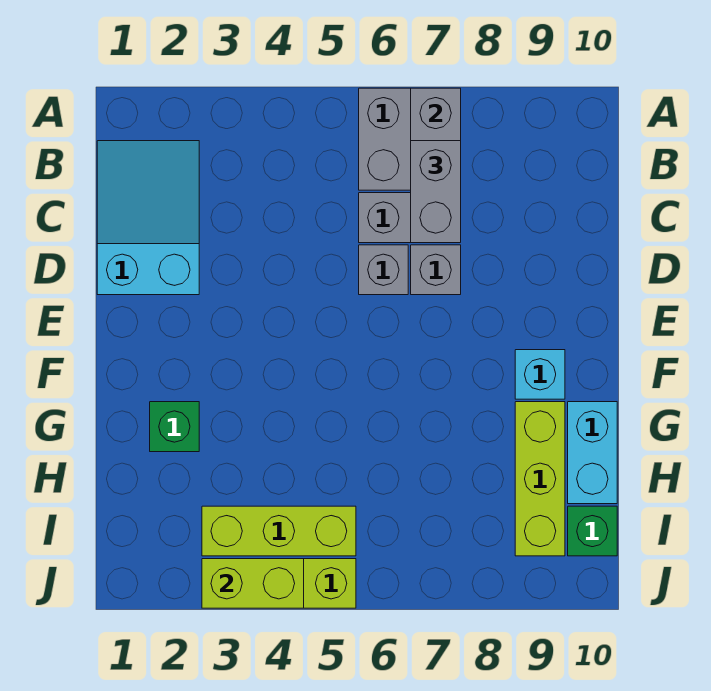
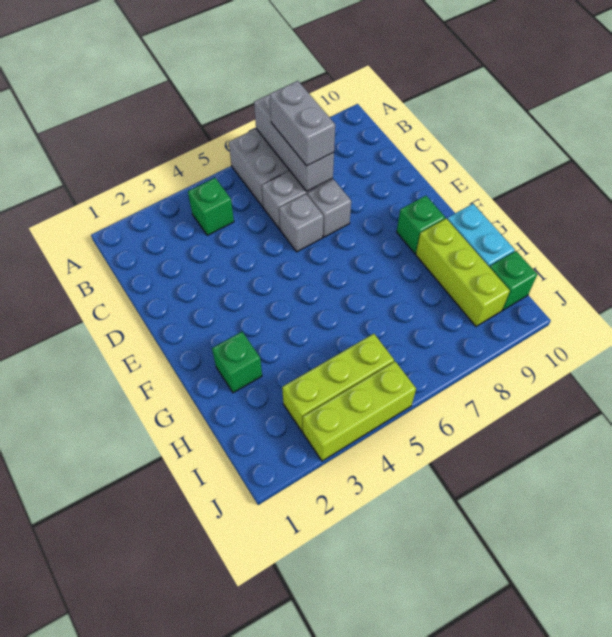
cyan slope B1:D2 level 1 top D -> none
none -> green brick B4 level 1
cyan brick F9 level 1 -> green brick F9 level 1
lime brick J3:J4 level 2 -> none

